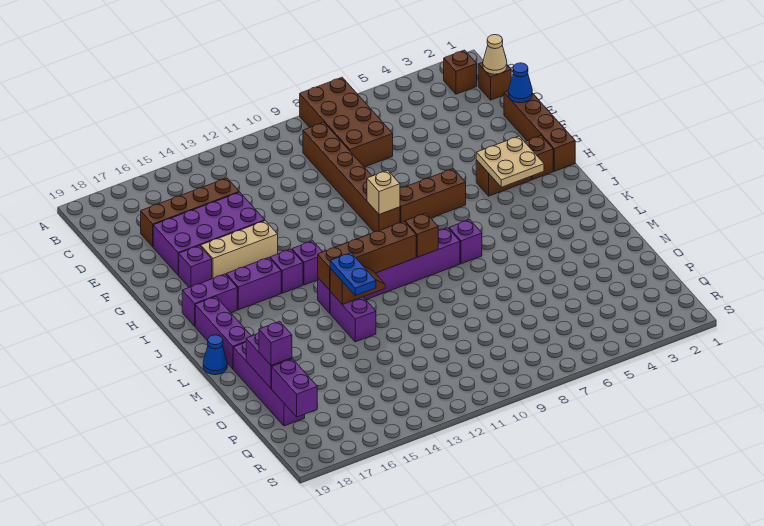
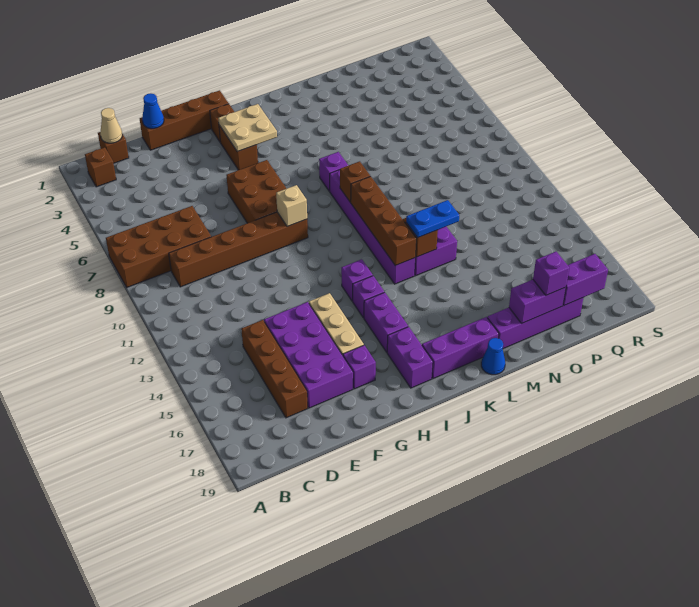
brown brick H6:H8 level 1 -> brown brick G6:H8 level 1

